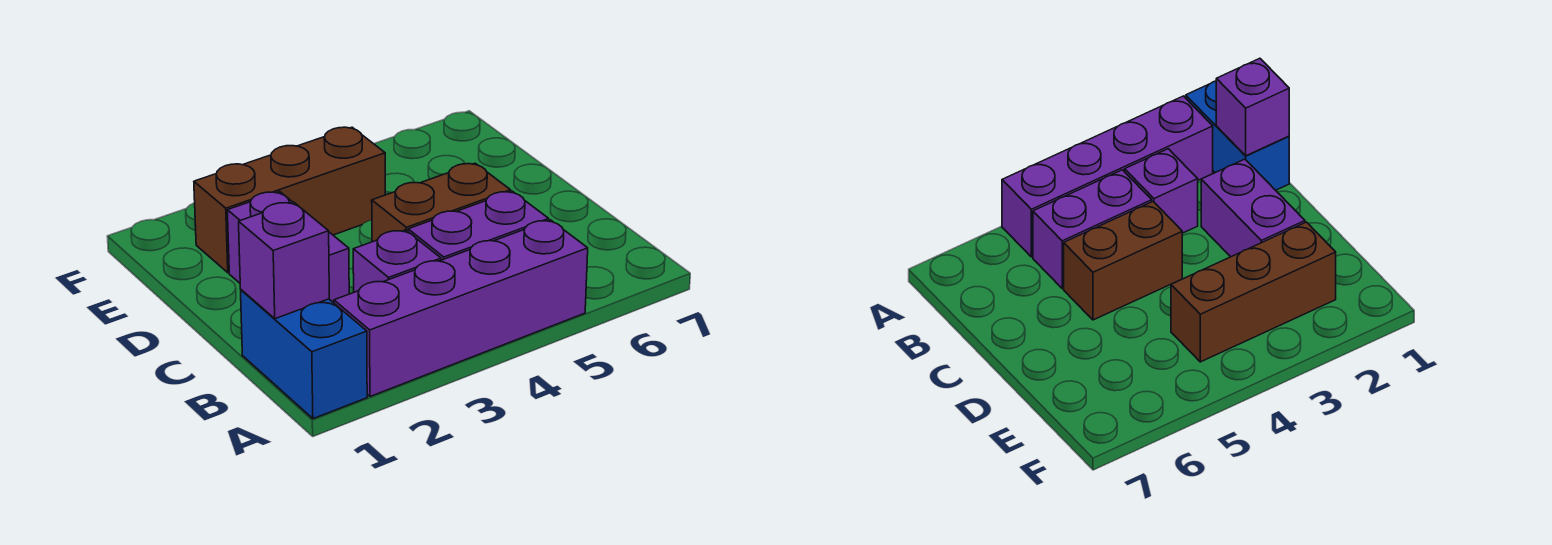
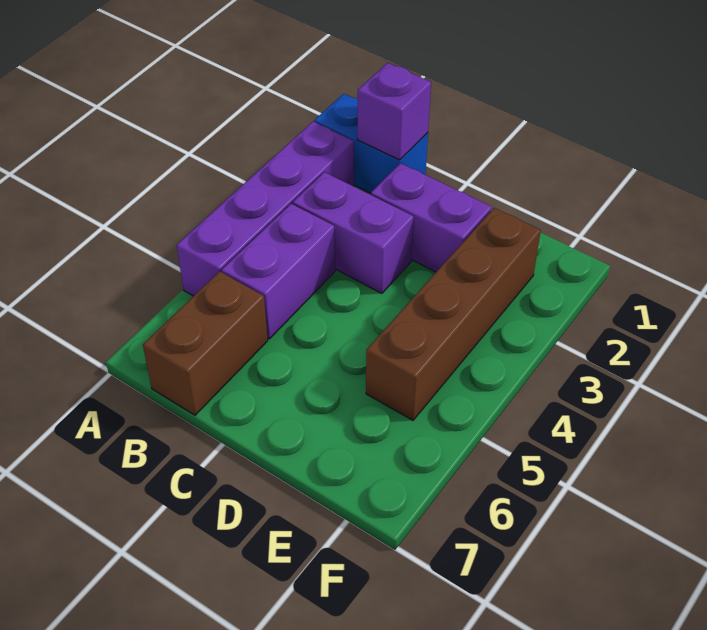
purple brick B3 level 1 -> purple brick B3:C3 level 1
brown brick C4:C5 level 1 -> brown brick B6:B7 level 1
brown brick E2:E4 level 1 -> brown brick E2:E5 level 1

